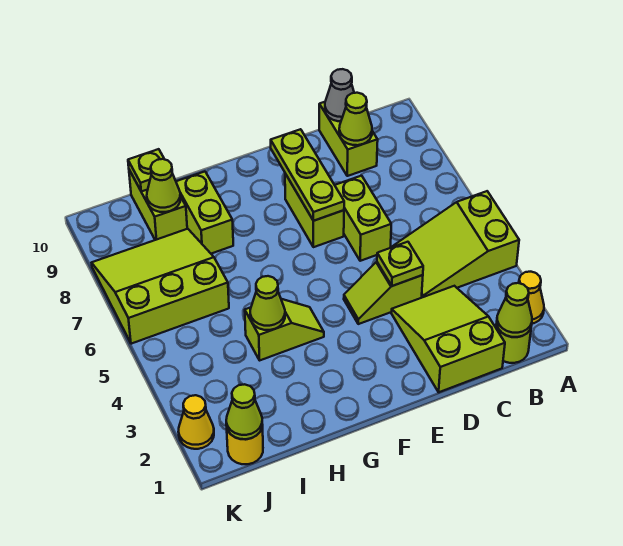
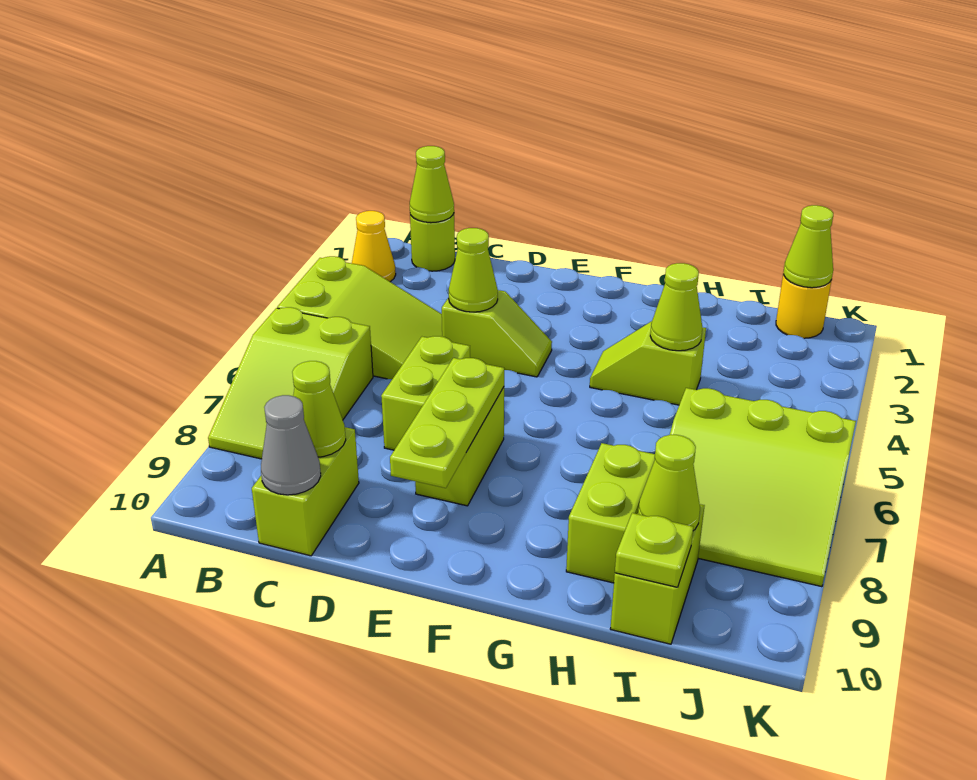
lime slope C1:D3 level 1 top 1 -> lime slope A6:B8 level 1 top 6
lime plate D4 level 2 -> lime cone D4 level 2
yellow cone K2 level 1 -> none

